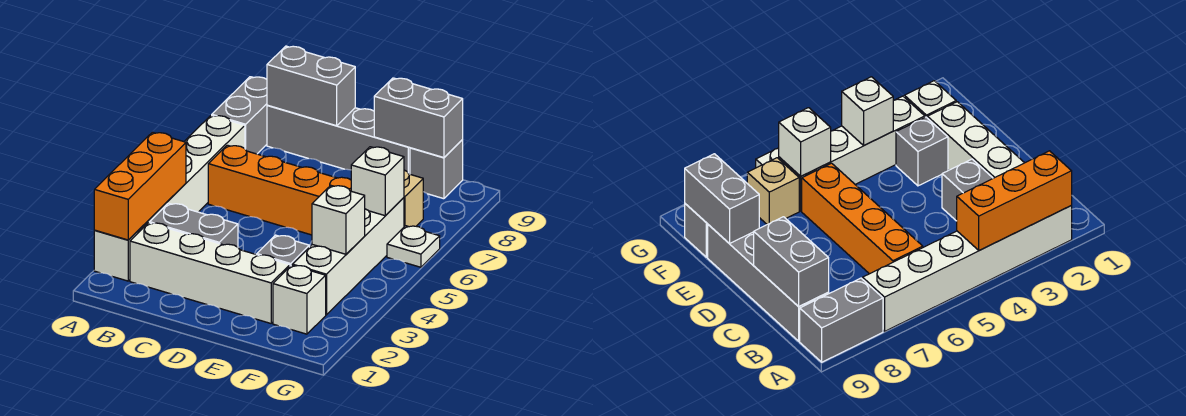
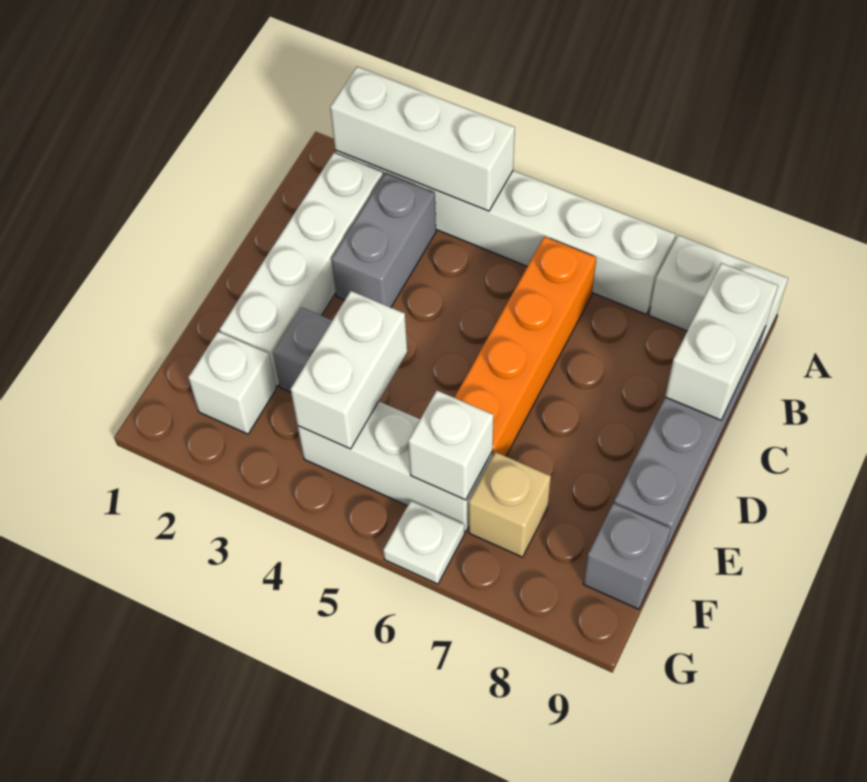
orange brick A2:A4 level 2 -> white brick A2:A4 level 2
grey brick A8:A9 level 1 -> white brick A8:A9 level 1
grey brick B9:C9 level 2 -> white brick B9:C9 level 2
grey brick E9:F9 level 2 -> none
white brick F3:F6 level 1 -> white brick F4:F6 level 1
white brick F4 level 2 -> white brick E4:F4 level 2

